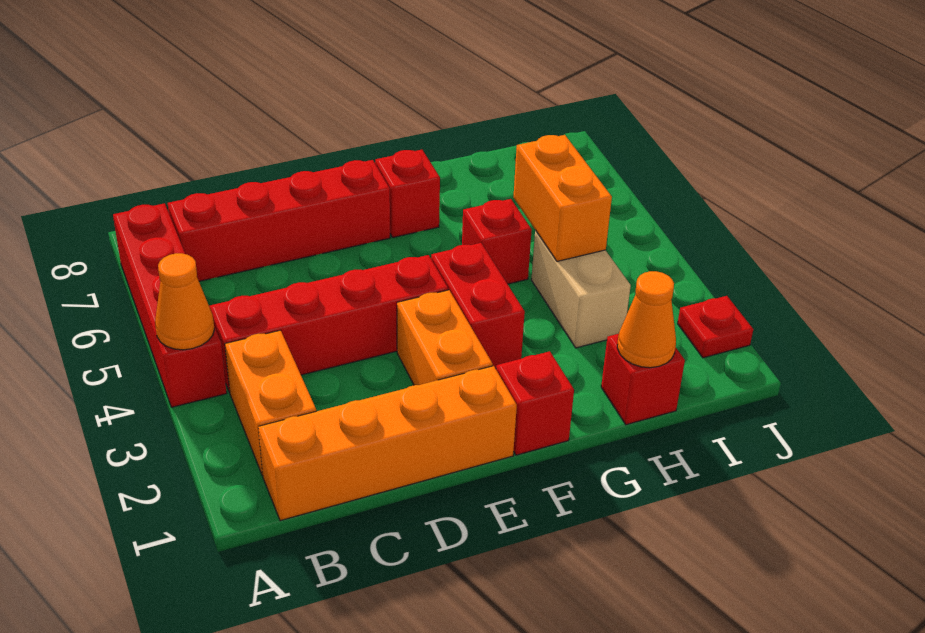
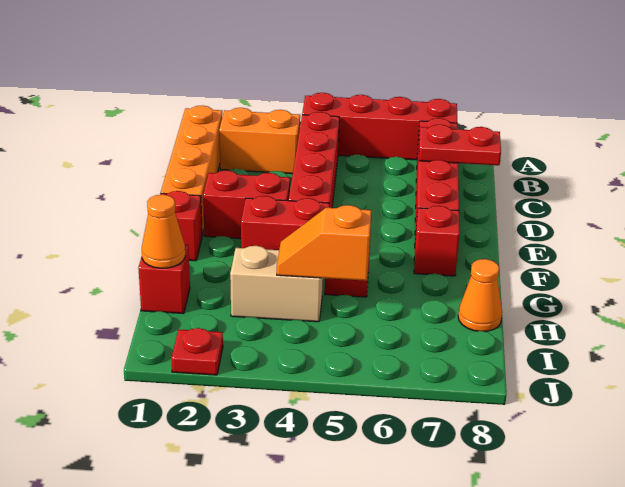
orange cone A4 level 2 -> orange cone H8 level 1
none -> red plate C7:C8 level 2
orange brick E2:E3 level 1 -> red brick E2:E3 level 1
orange brick H4:H5 level 2 -> orange slope H4:H5 level 2 top 5

